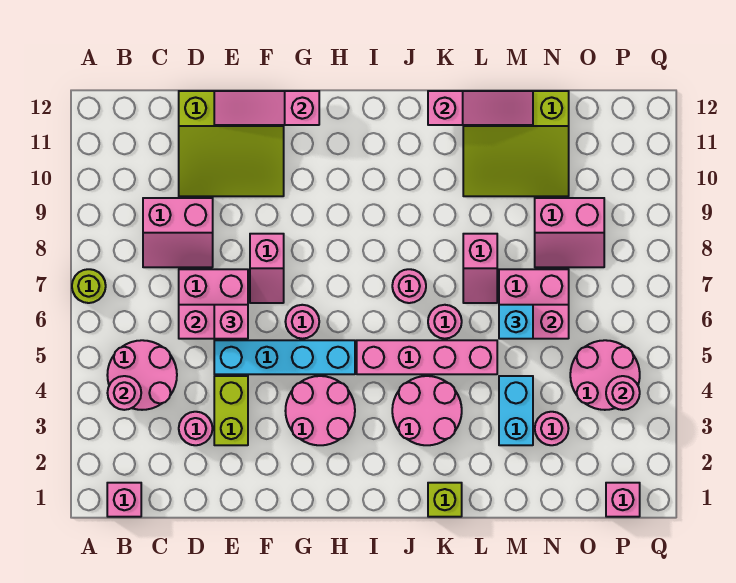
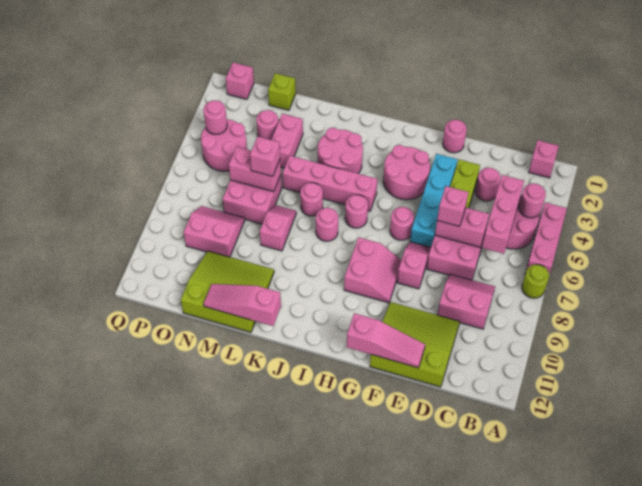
none -> pink brick A4:A6 level 1
none -> pink brick C4:C6 level 2
cyan brick E5:H5 level 1 -> cyan brick F3:F6 level 1
none -> pink round brick F1 level 1
none -> pink slope G8:H9 level 1 top H
none -> pink round brick I6 level 1
lime brick K1 level 1 -> lime brick N1 level 1
cyan brick M3:M4 level 1 -> pink brick M3:M4 level 1
cyan brick M6 level 3 -> pink brick M6 level 3

